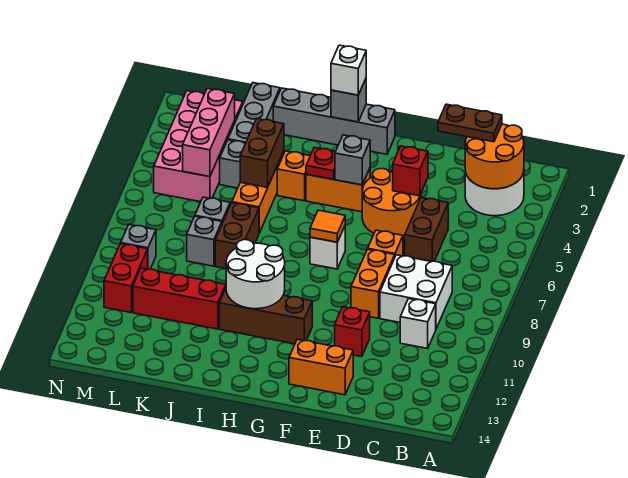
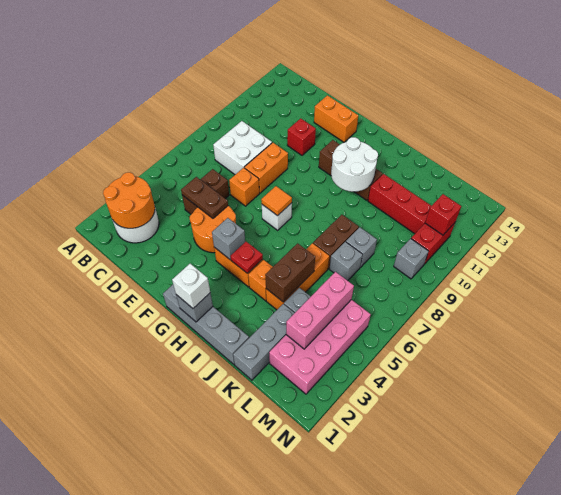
brown plate C2:D2 level 3 -> brown plate D5:E5 level 2
white brick C10 level 1 -> none
red brick E4 level 2 -> red brick M11 level 2

